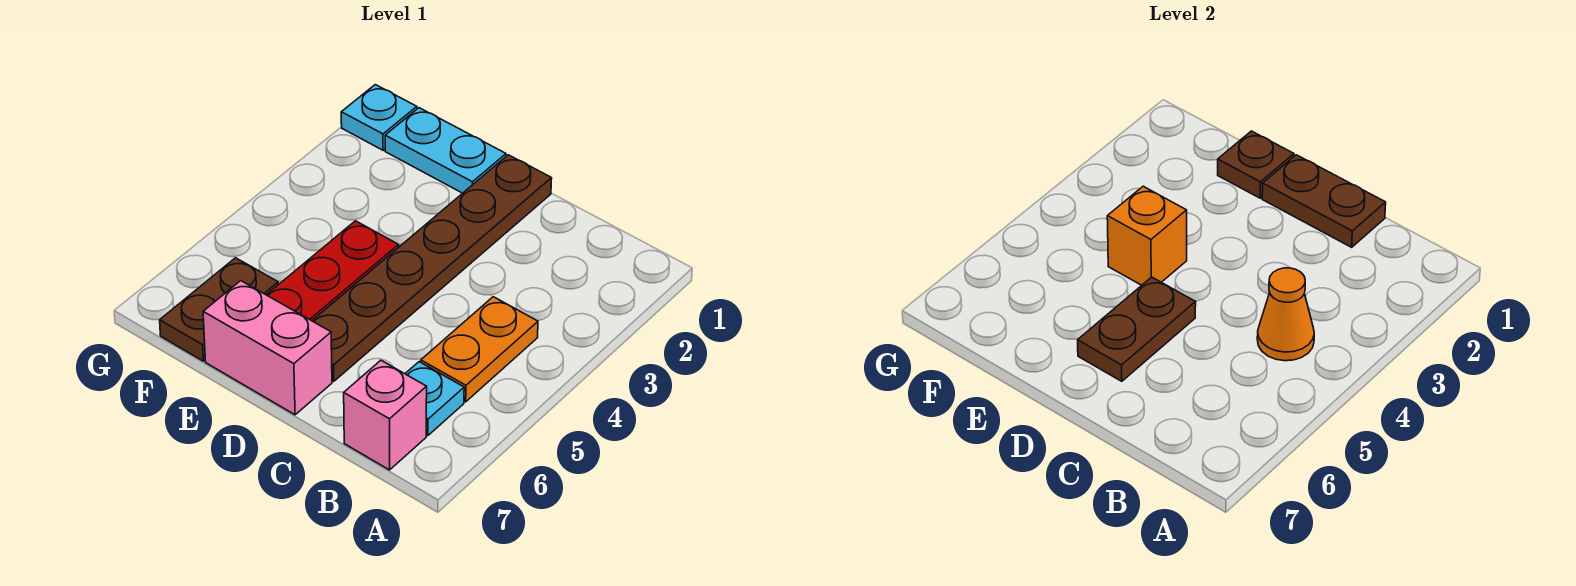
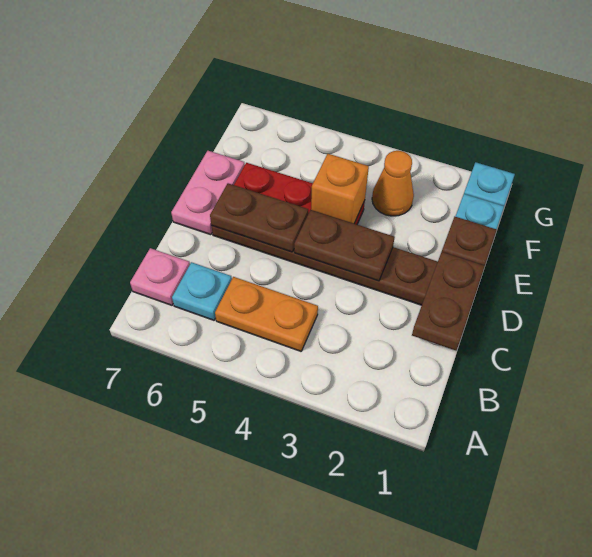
orange cone B4 level 2 -> orange cone F3 level 1
pink brick B7 level 1 -> pink plate B7 level 1
pink brick D7:E7 level 1 -> pink plate D7:E7 level 1
brown plate F6:F7 level 1 -> brown plate D3:D4 level 2

